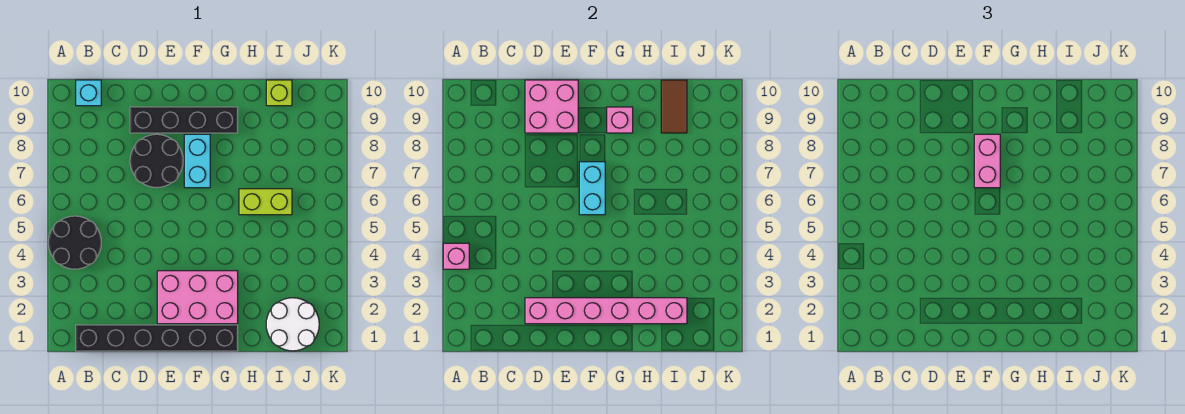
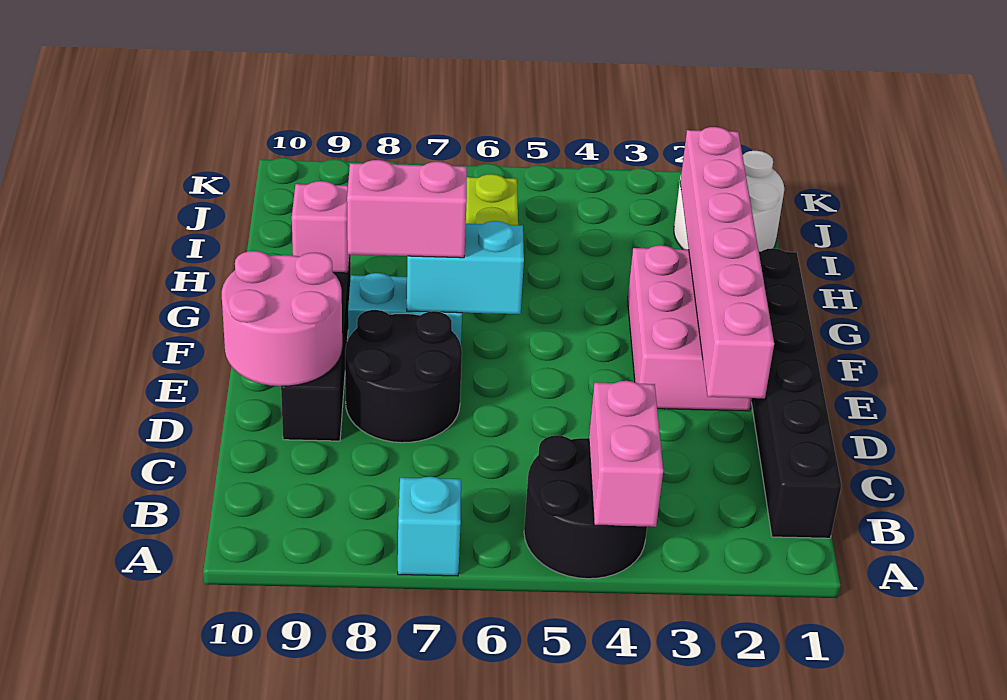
pink brick A4 level 2 -> pink brick A4:B4 level 2
cyan brick B10 level 1 -> cyan brick A7 level 1
pink brick D9:E10 level 2 -> pink round brick D9:E10 level 2
brown tile I9:I10 level 2 -> none
lime brick I10 level 1 -> none

